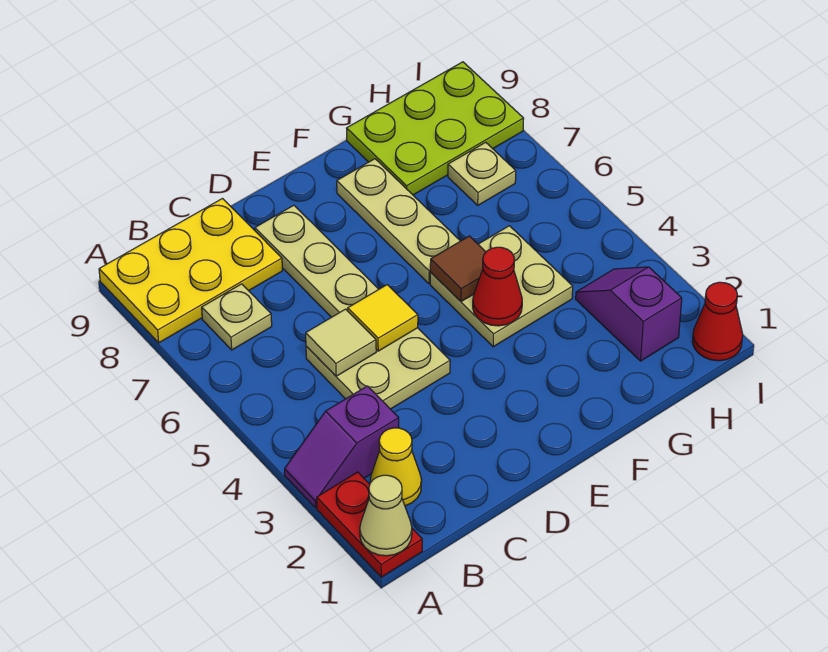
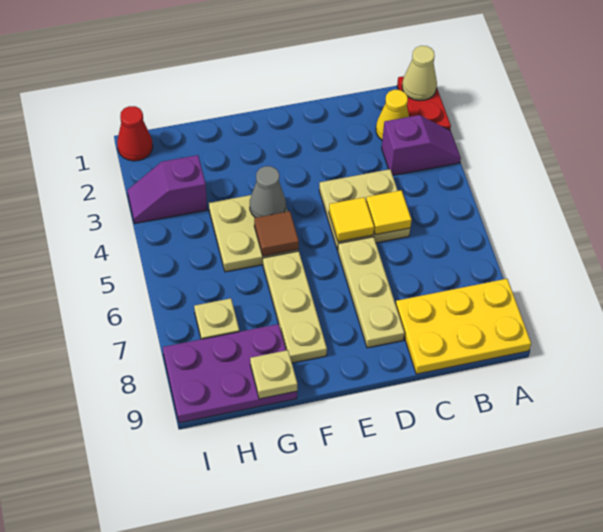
tan plate B7 level 1 -> tan plate G9 level 2
tan tile C5 level 2 -> yellow tile C5 level 2
red cone F4 level 2 -> grey cone F4 level 2
lime plate G8:I9 level 1 -> purple plate G8:I9 level 1
purple slope H2:H3 level 1 top 2 -> purple slope H3:I3 level 1 top H

